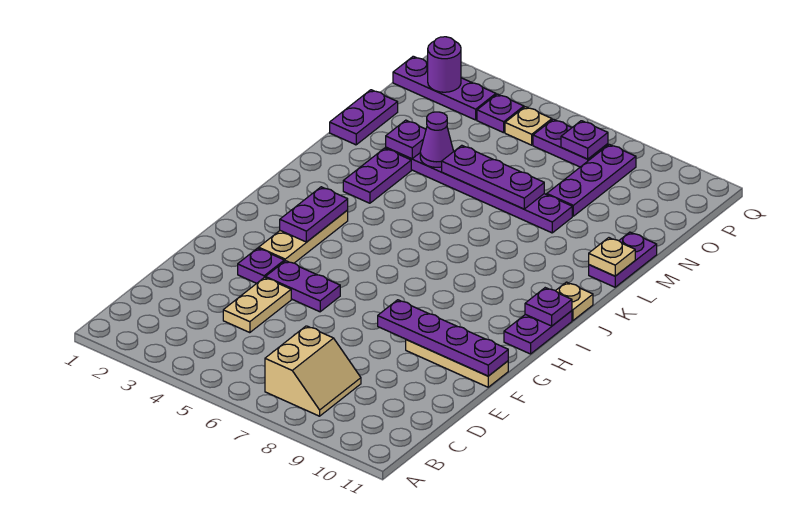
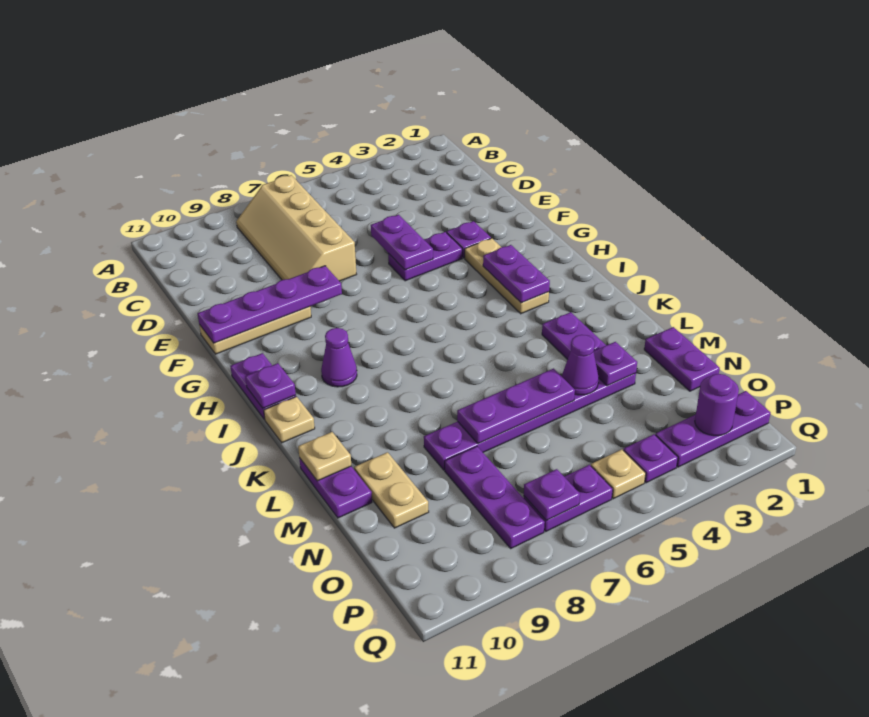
tan slope B7:C8 level 1 top 7 -> tan slope B7:E8 level 1 top 7
tan plate D4:E4 level 1 -> tan plate M10:N10 level 1
none -> purple plate E5:F5 level 2
none -> purple cone I9 level 1

